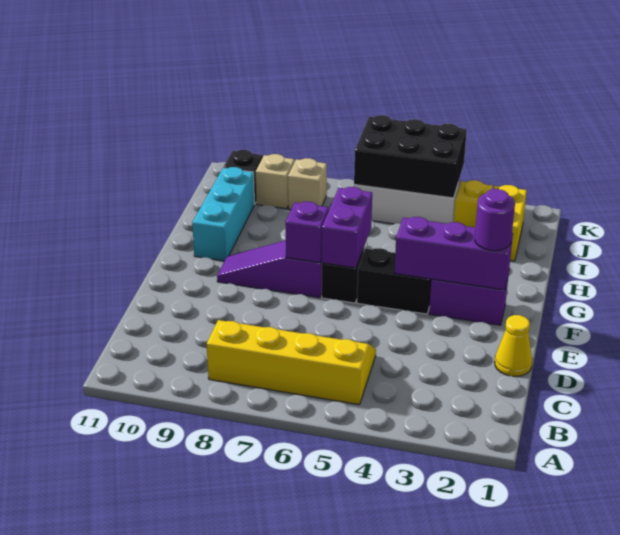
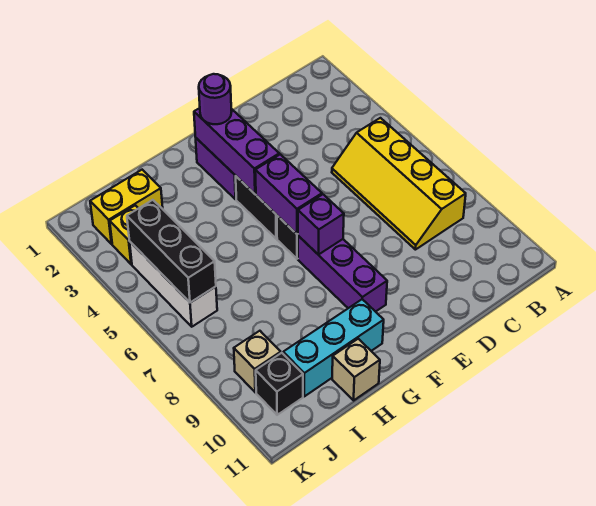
yellow cone D1 level 1 -> none
purple brick F6:G6 level 2 -> purple brick F5:F6 level 2
purple slope F7:F9 level 1 top 7 -> purple brick F7:F9 level 1
black brick J4:K6 level 2 -> black brick J4:J6 level 2
tan brick J8 level 1 -> tan brick H11 level 1

